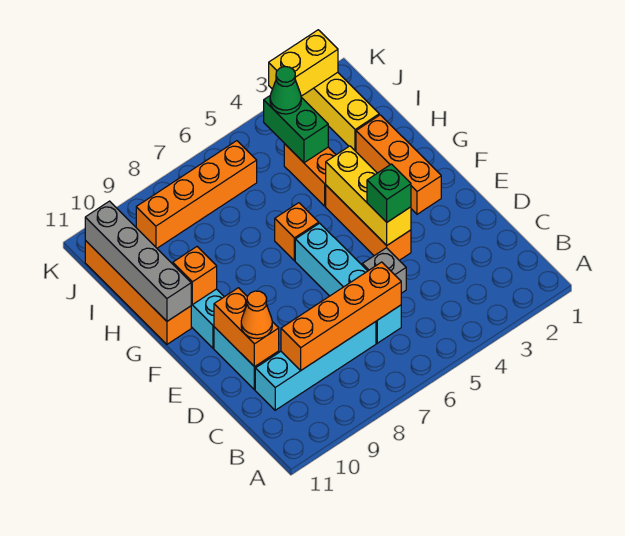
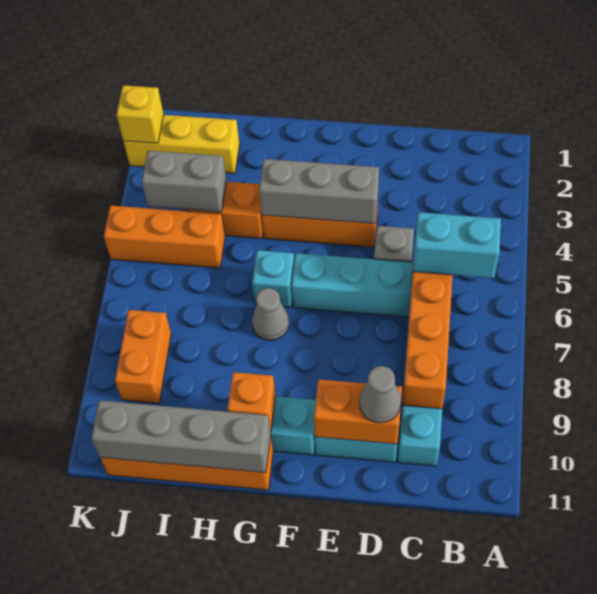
none -> cyan brick B6:C6 level 3
orange cone D10 level 3 -> grey cone D10 level 3
yellow brick E4:G4 level 2 -> grey brick E4:G4 level 2
green brick E4 level 3 -> none
orange brick F2:H2 level 1 -> orange brick I5:K5 level 1
orange brick G6 level 1 -> cyan brick G6 level 1
none -> grey cone G7 level 1
green brick I4:J4 level 2 -> grey brick I4:J4 level 2
green cone J4 level 3 -> none
orange brick J6:J9 level 1 -> orange brick J8:J9 level 1
yellow brick K2:K3 level 2 -> yellow brick K2 level 2

